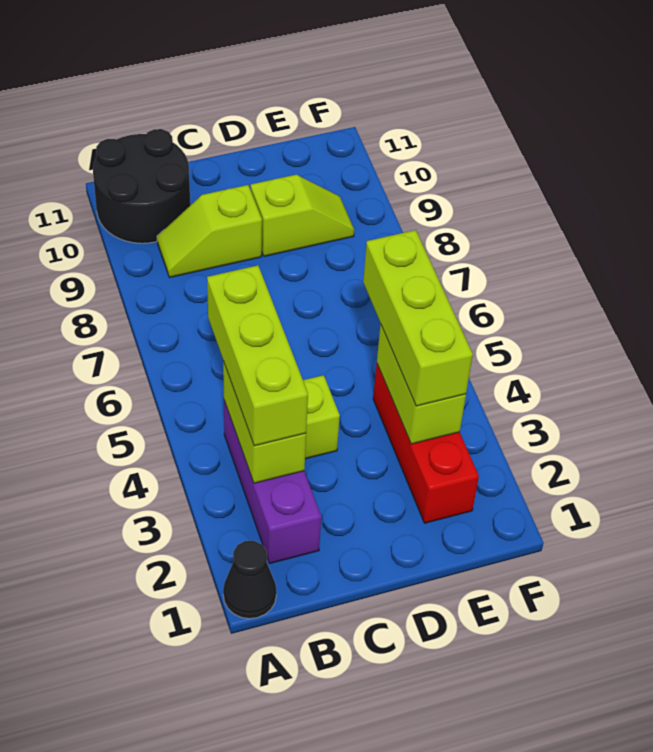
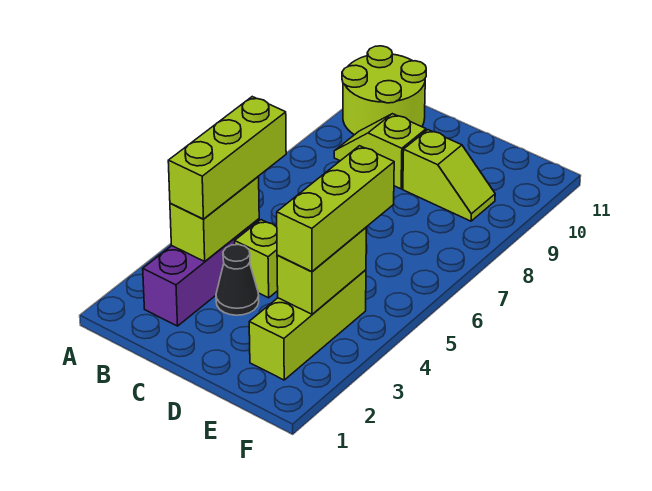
black cone A1 level 1 -> black cone C3 level 1
black round brick A10:B11 level 1 -> lime round brick A10:B11 level 1
red brick E2:E4 level 1 -> lime brick E2:E4 level 1

